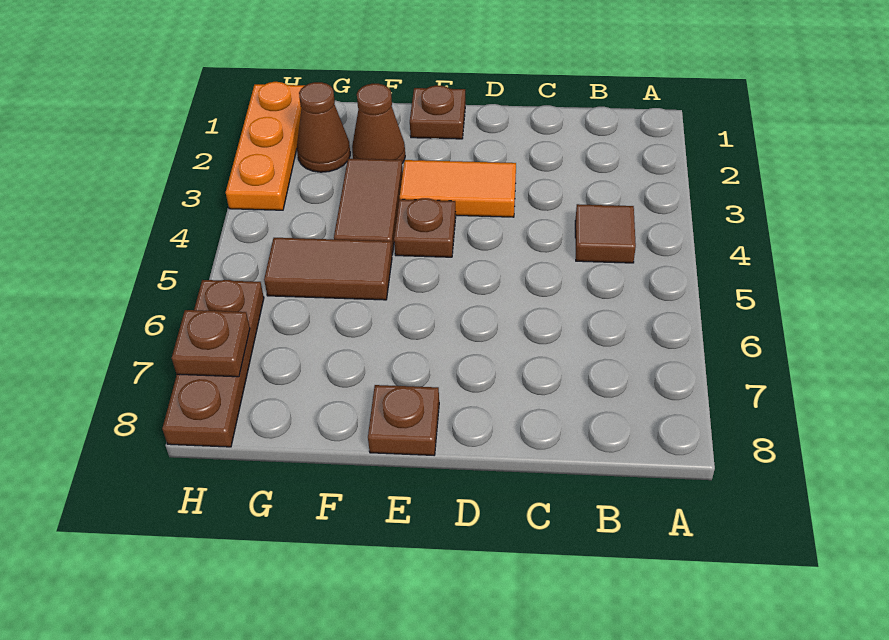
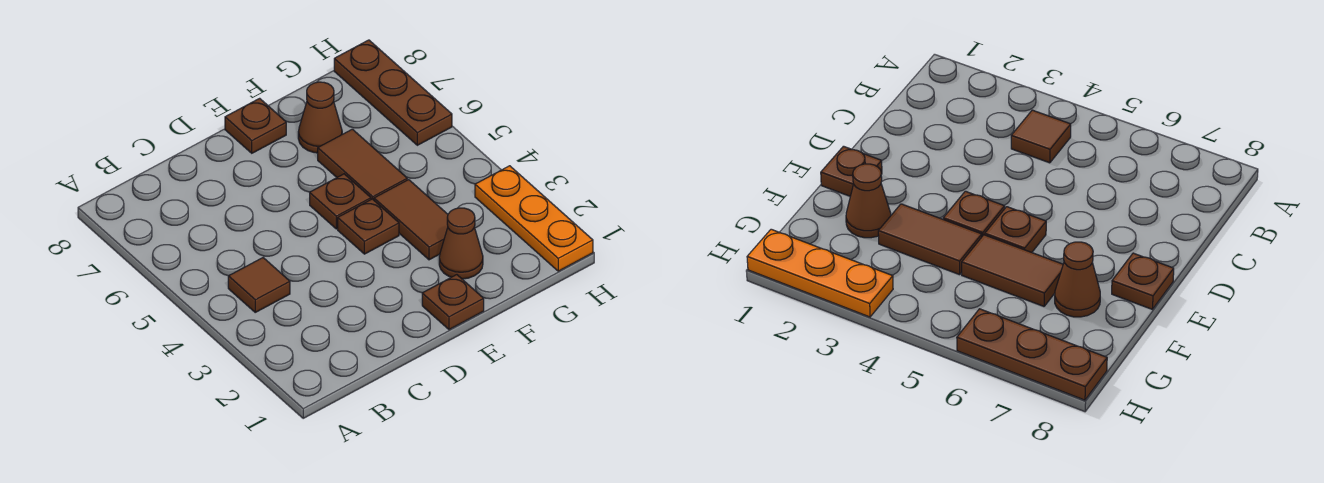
orange tile D3:E3 level 1 -> none
brown tile F5:G5 level 1 -> brown tile F5:F6 level 1
brown cone G2 level 1 -> brown cone F7 level 1
brown plate H7 level 2 -> brown plate E5 level 1

